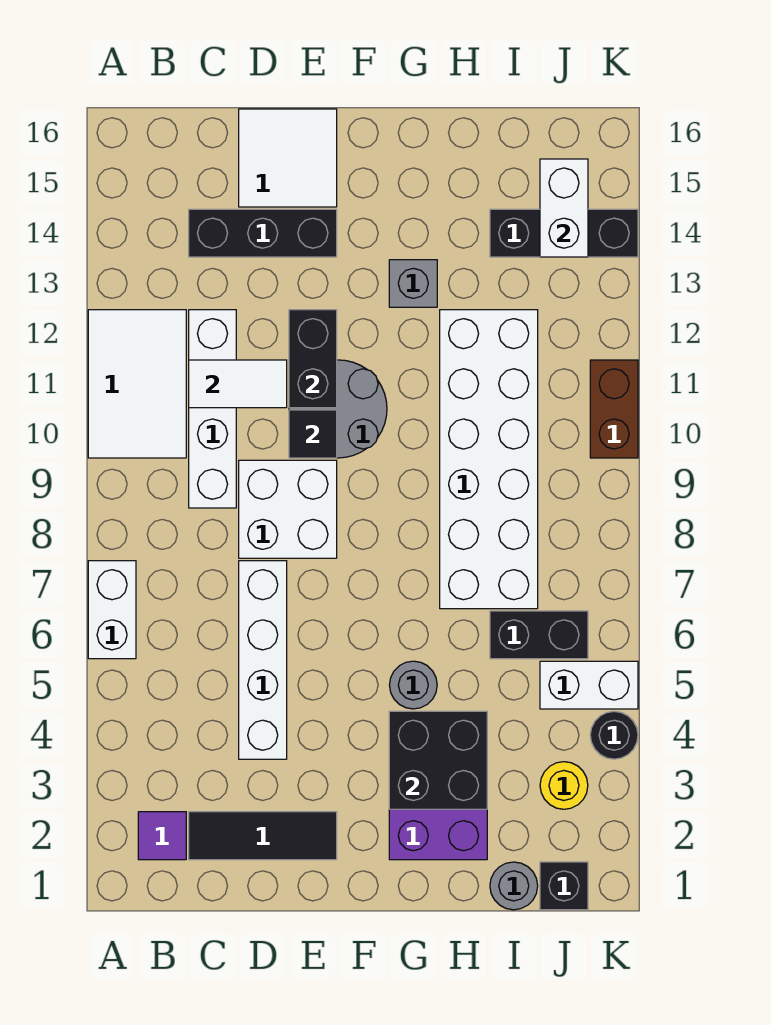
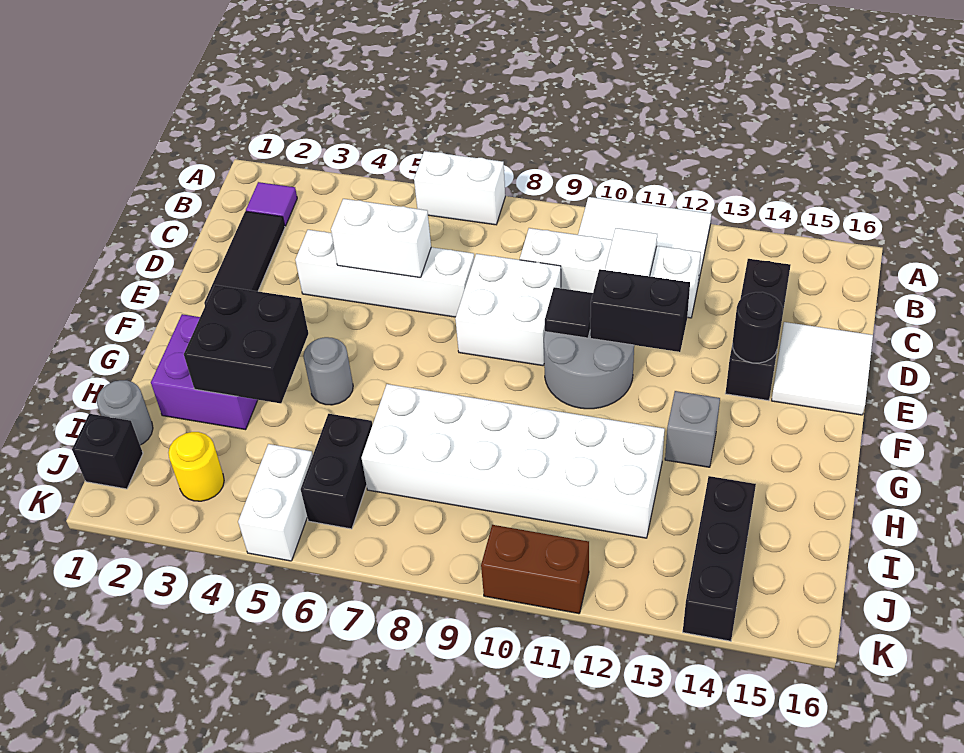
white brick J14:J15 level 2 -> white brick D5:D6 level 2
black round brick K4 level 1 -> black round brick E14 level 2

